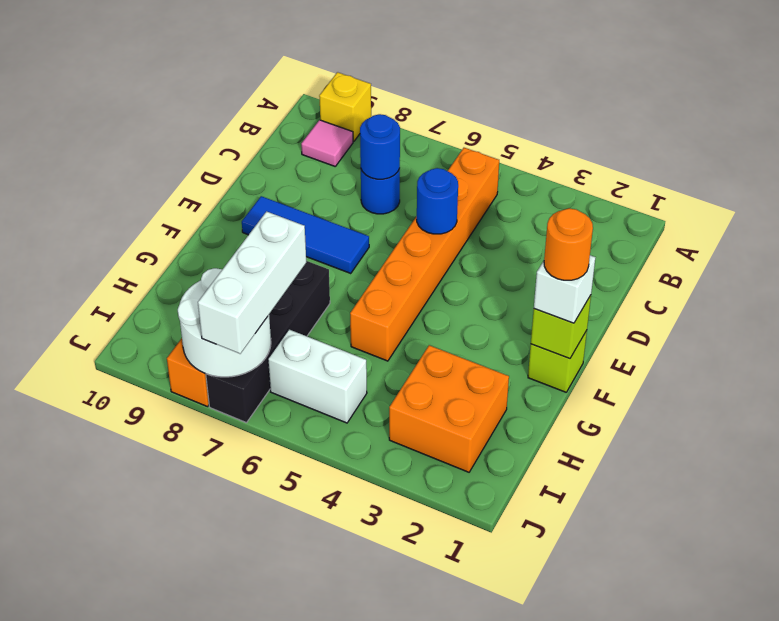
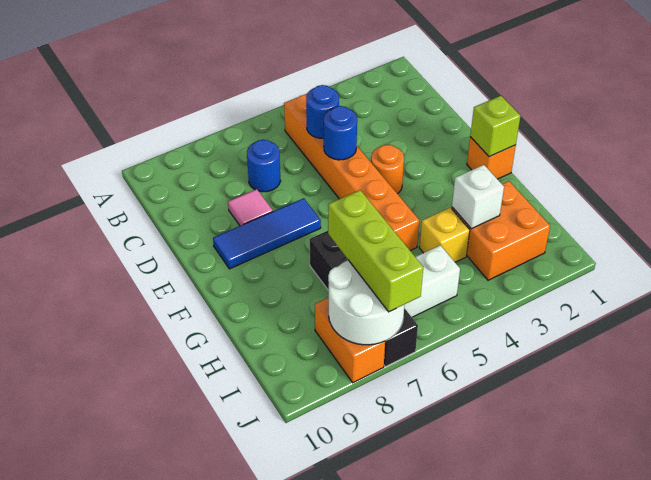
yellow brick A9 level 1 -> yellow brick H4 level 1
pink tile B9 level 1 -> pink tile D8 level 1
blue round brick C7 level 2 -> blue round brick C5 level 2
lime brick F1 level 1 -> orange brick F1 level 1
white brick F1 level 3 -> white brick H3 level 2
orange round brick F1 level 4 -> orange round brick E4 level 1
white brick H7:J7 level 3 -> lime brick H7:J7 level 3

